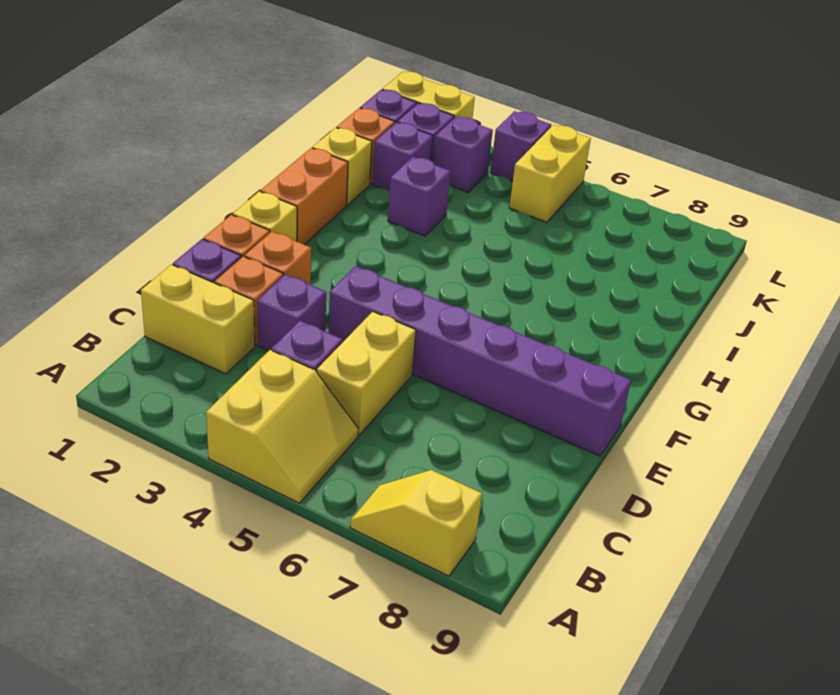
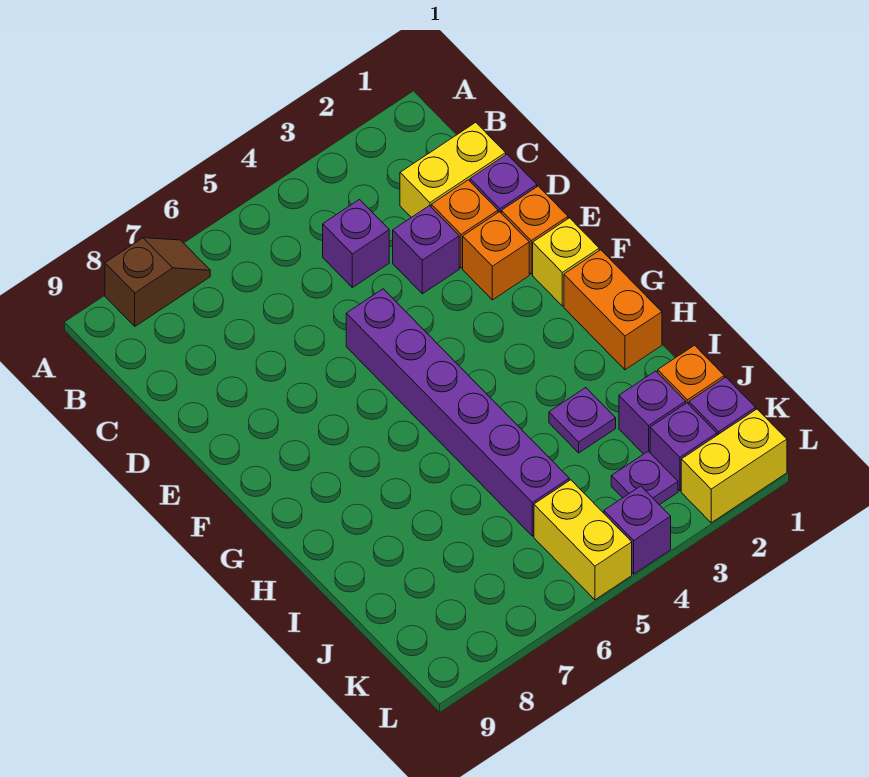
yellow slope A4:B5 level 1 top 4 -> none
yellow slope A7:A8 level 1 top 8 -> brown slope A7:A8 level 1 top 8
yellow brick C5:D5 level 1 -> none
purple brick E4:E9 level 1 -> purple brick E5:J5 level 1
yellow brick I1 level 1 -> none
purple brick I3 level 1 -> purple plate I3 level 1
purple brick K3 level 1 -> purple plate K3 level 1

